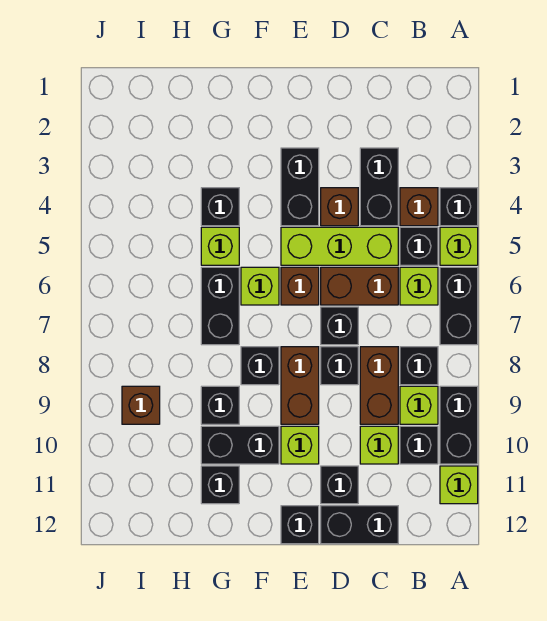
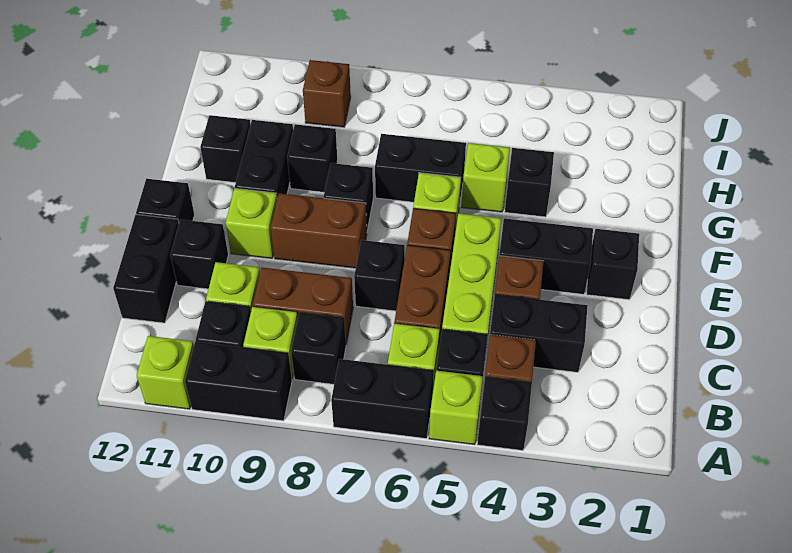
black brick D8 level 1 -> black brick E2 level 1

